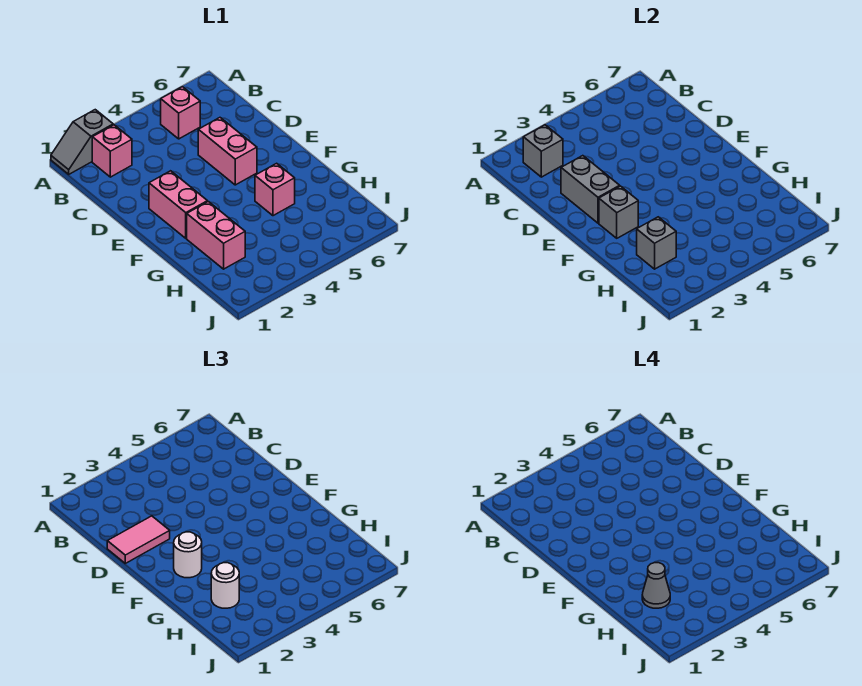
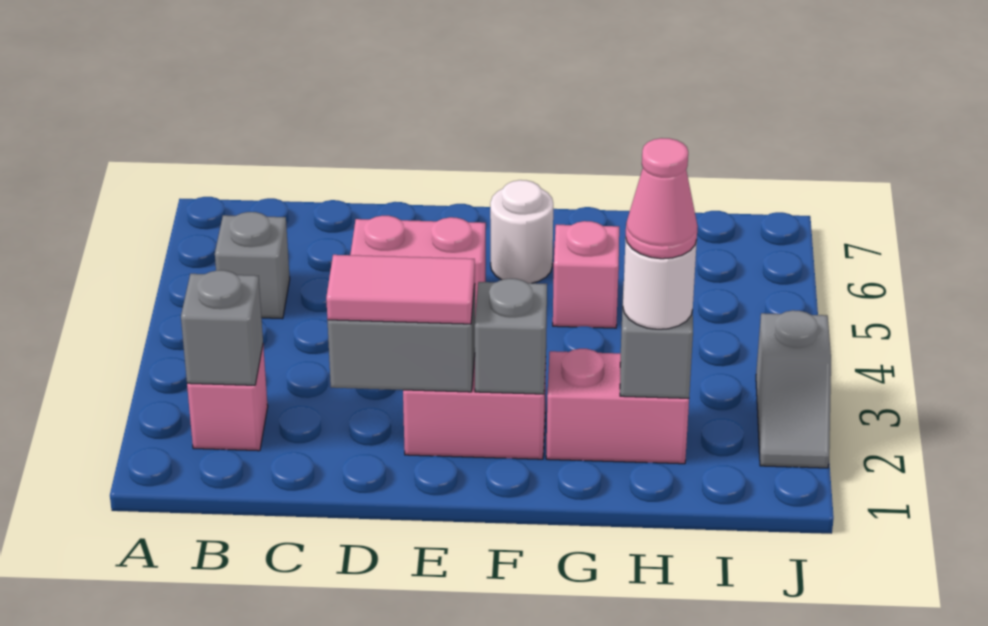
grey slope A1:A2 level 1 top 2 -> grey slope J2:J3 level 1 top 3
pink brick B5 level 1 -> grey brick B5 level 1
pink tile D1:D2 level 3 -> pink tile D2:E2 level 3
white round brick F2 level 3 -> white round brick F6 level 1
grey cone H2 level 4 -> pink cone H2 level 4

